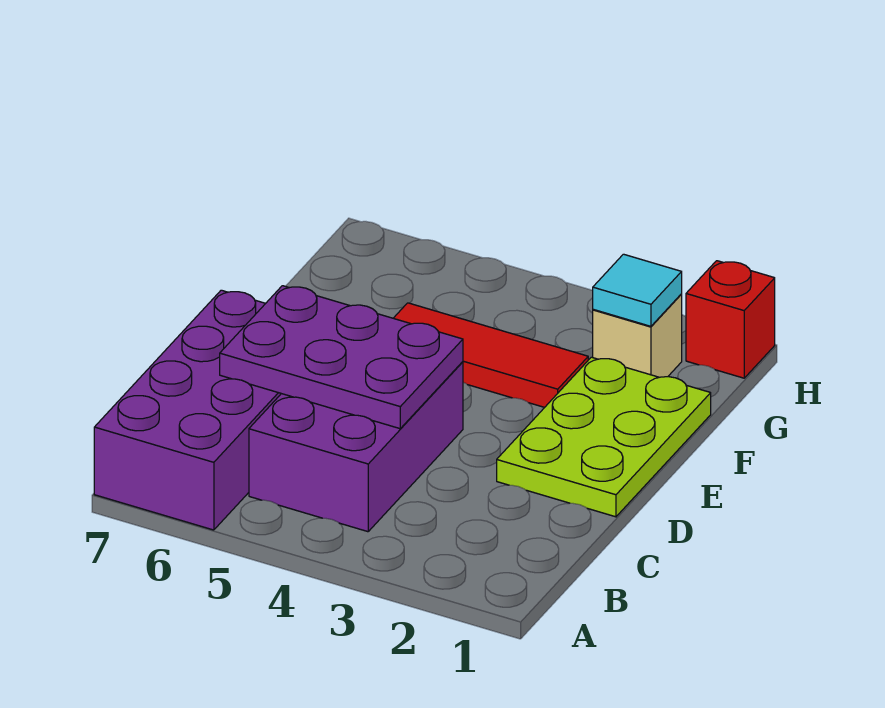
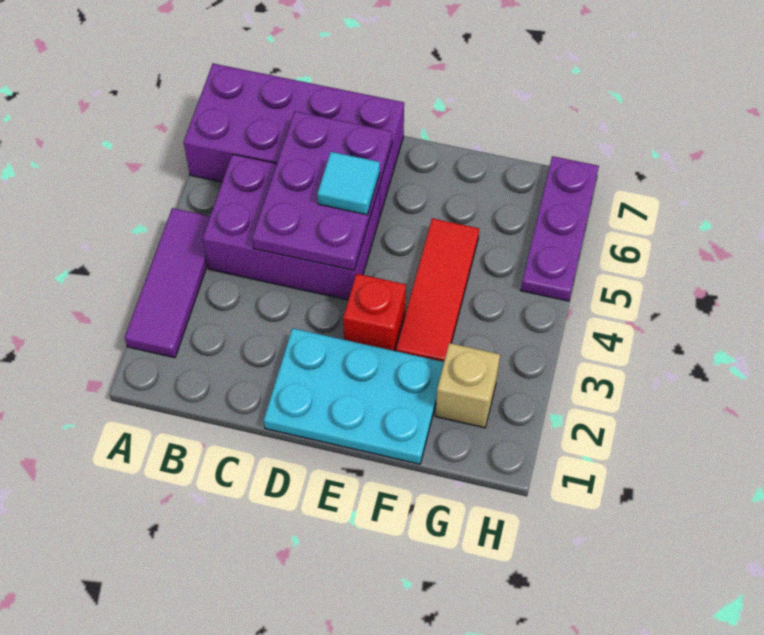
none -> purple tile A2:A4 level 1
lime plate D1:F2 level 1 -> cyan plate D1:F2 level 1
cyan tile G2 level 2 -> cyan tile D5 level 3
red brick H1 level 1 -> red brick E3 level 1
none -> purple plate H5:H7 level 1

